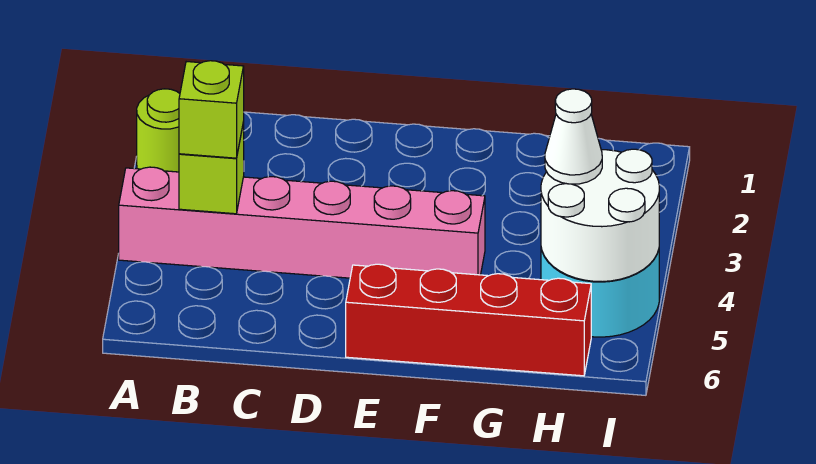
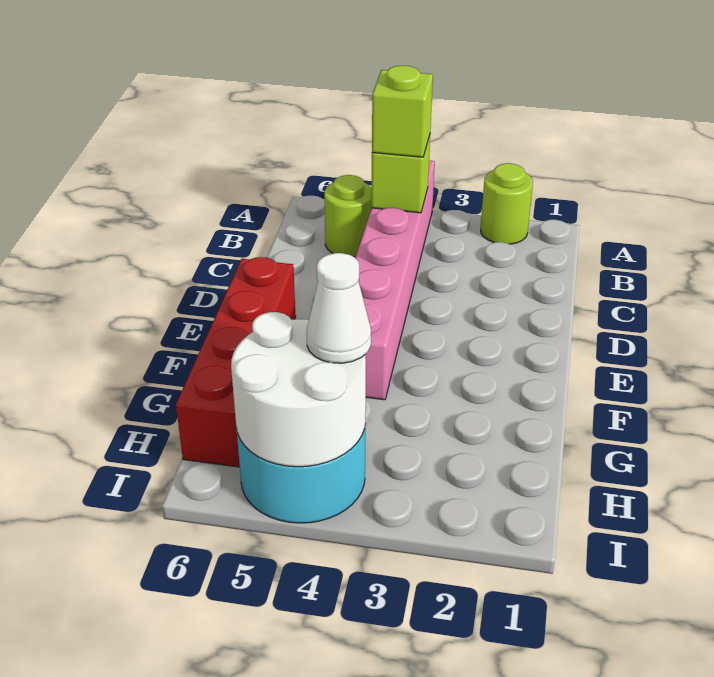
none -> lime round brick B5 level 1

